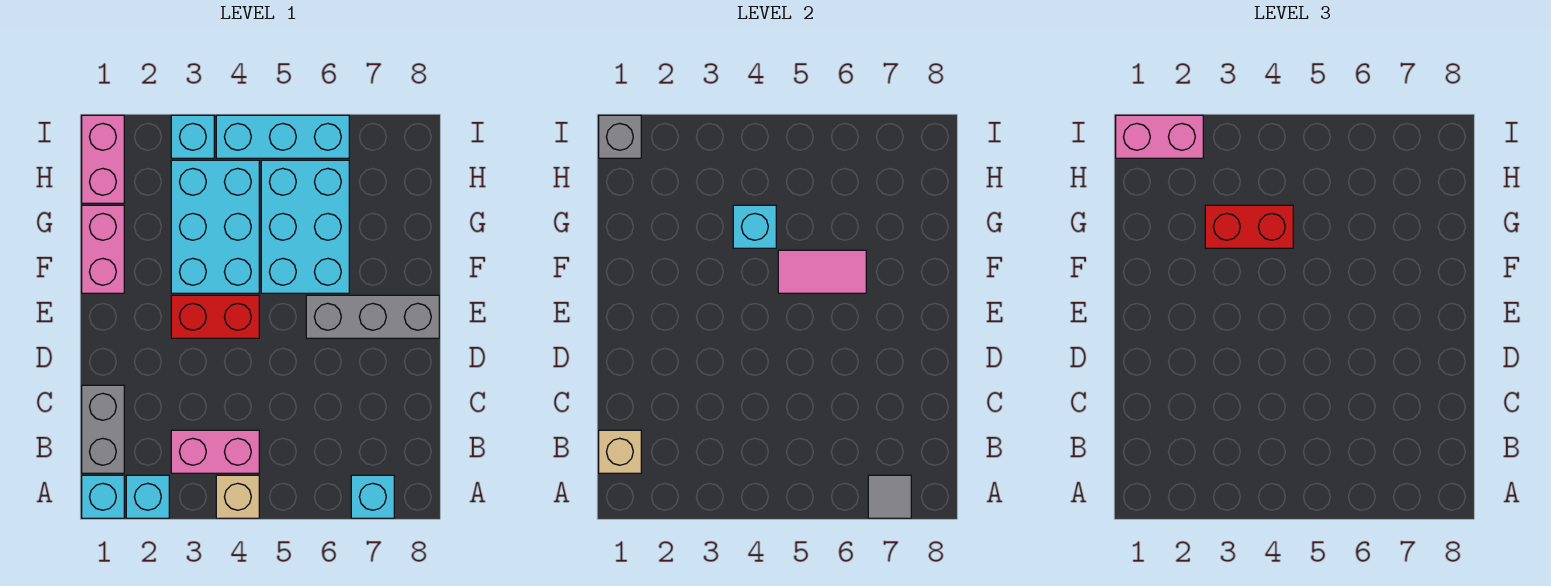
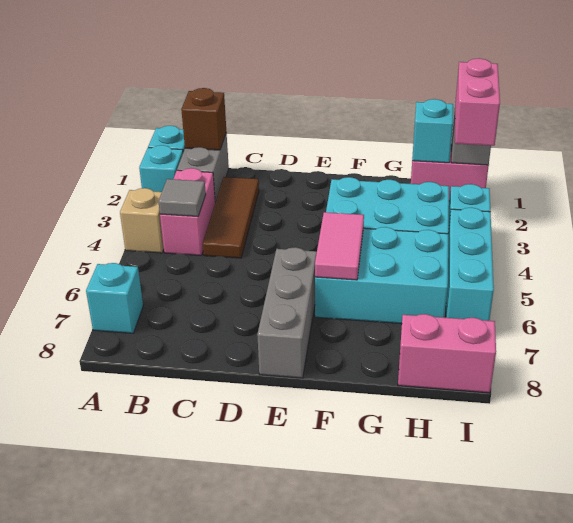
grey tile A7 level 2 -> grey tile B4 level 2
grey brick B1:C1 level 1 -> grey brick B1:B2 level 1
tan brick B1 level 2 -> brown brick B1 level 2
none -> brown tile C2:C4 level 1
red brick E3:E4 level 1 -> none
pink brick F1:G1 level 1 -> pink brick H8:I8 level 1
red brick G3:G4 level 3 -> none
cyan brick G4 level 2 -> cyan brick H1 level 2

